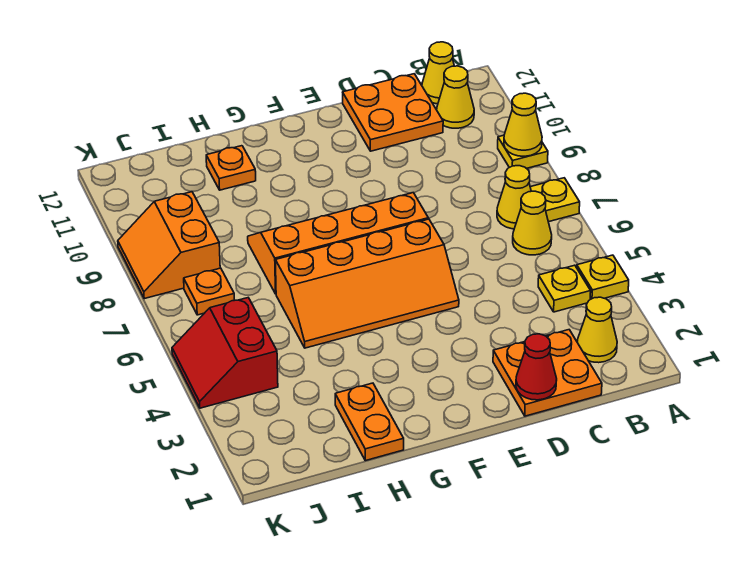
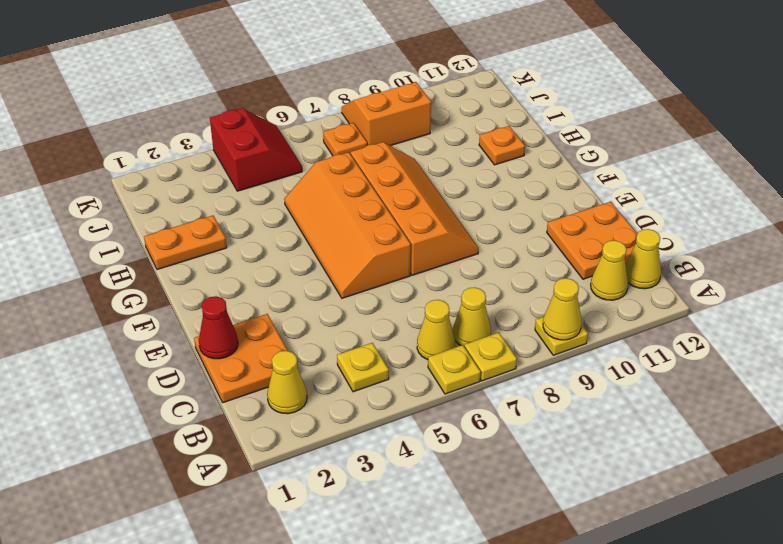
yellow plate A4 level 1 -> yellow plate A6 level 1
red slope J4:K5 level 1 top J -> red slope J4:K5 level 1 top 4

